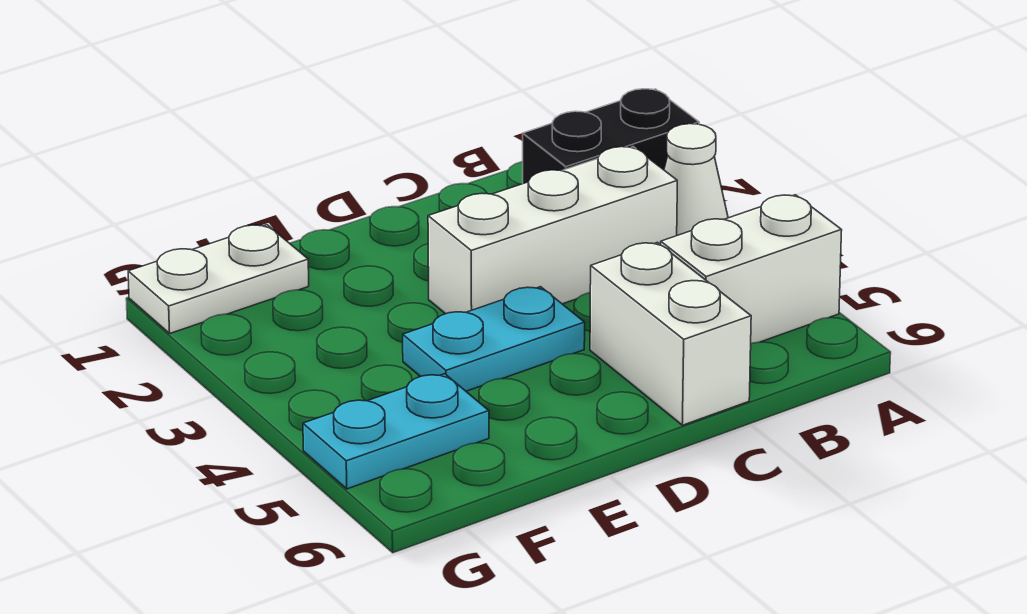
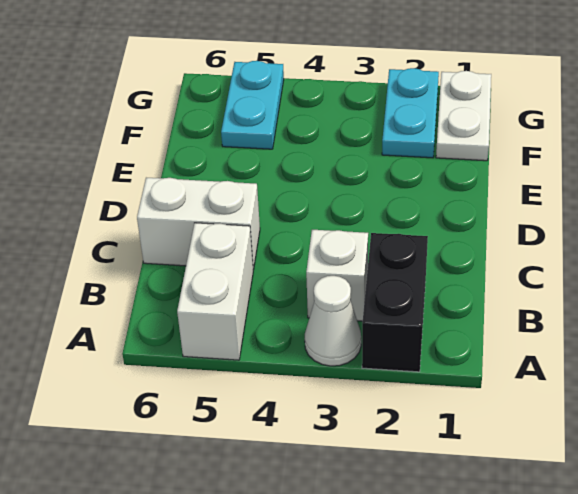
white brick B3:D3 level 1 -> white brick B3 level 1
cyan plate D4:E4 level 1 -> cyan plate F2:G2 level 1

